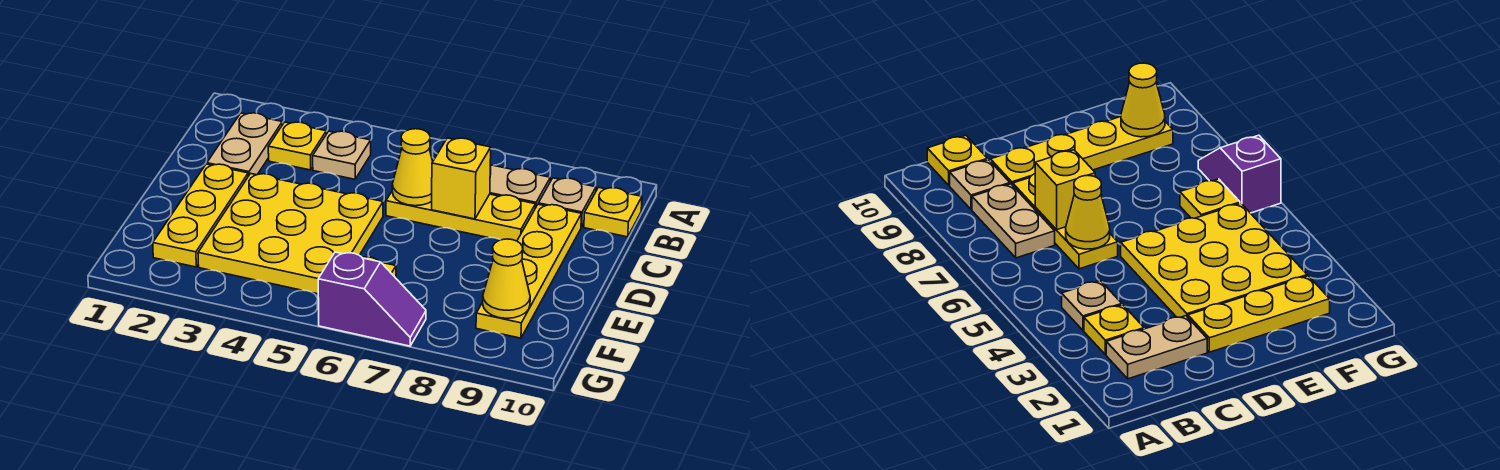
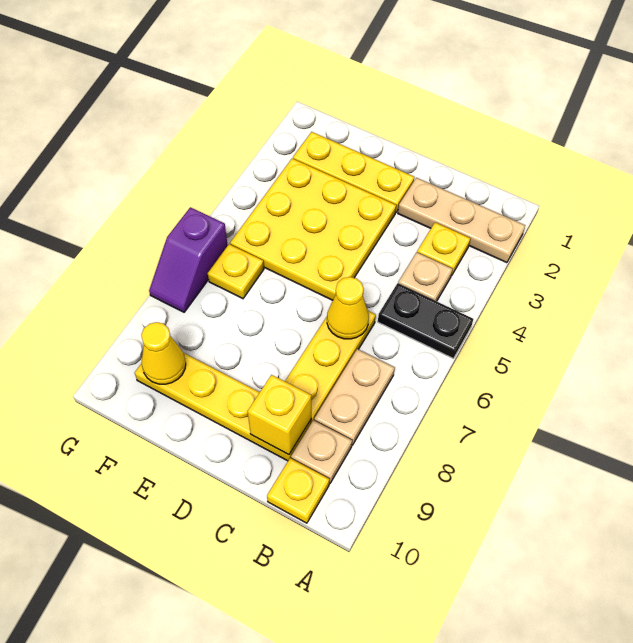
none -> black plate A5:B5 level 1
tan plate B2:C2 level 1 -> tan plate A2:C2 level 1
yellow brick C7 level 2 -> yellow brick C9 level 2

